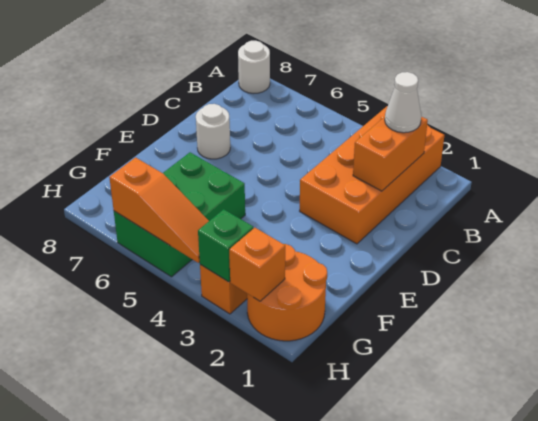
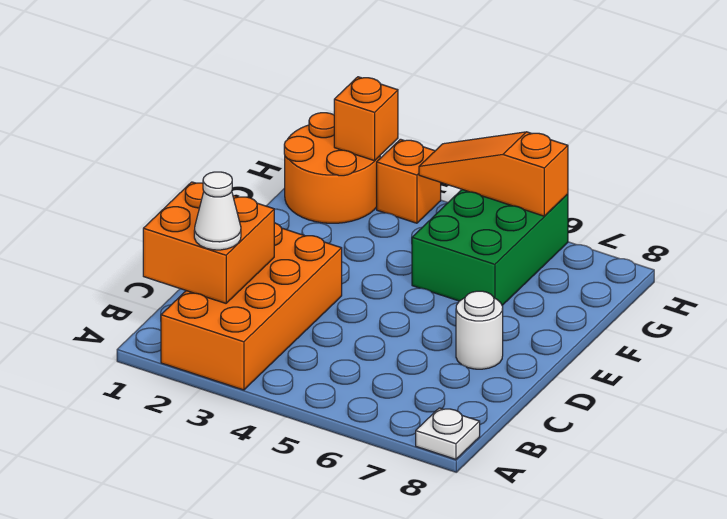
white round brick A8 level 1 -> white plate A8 level 1
orange brick B2:C2 level 2 -> orange brick B1:C2 level 2
green brick H3 level 2 -> none

